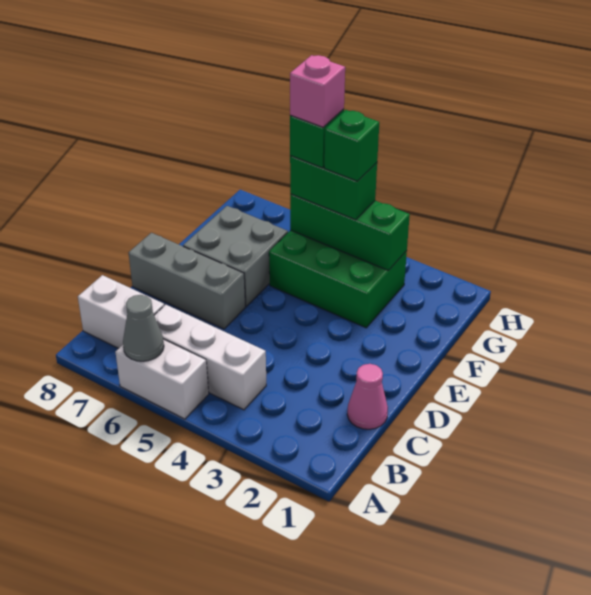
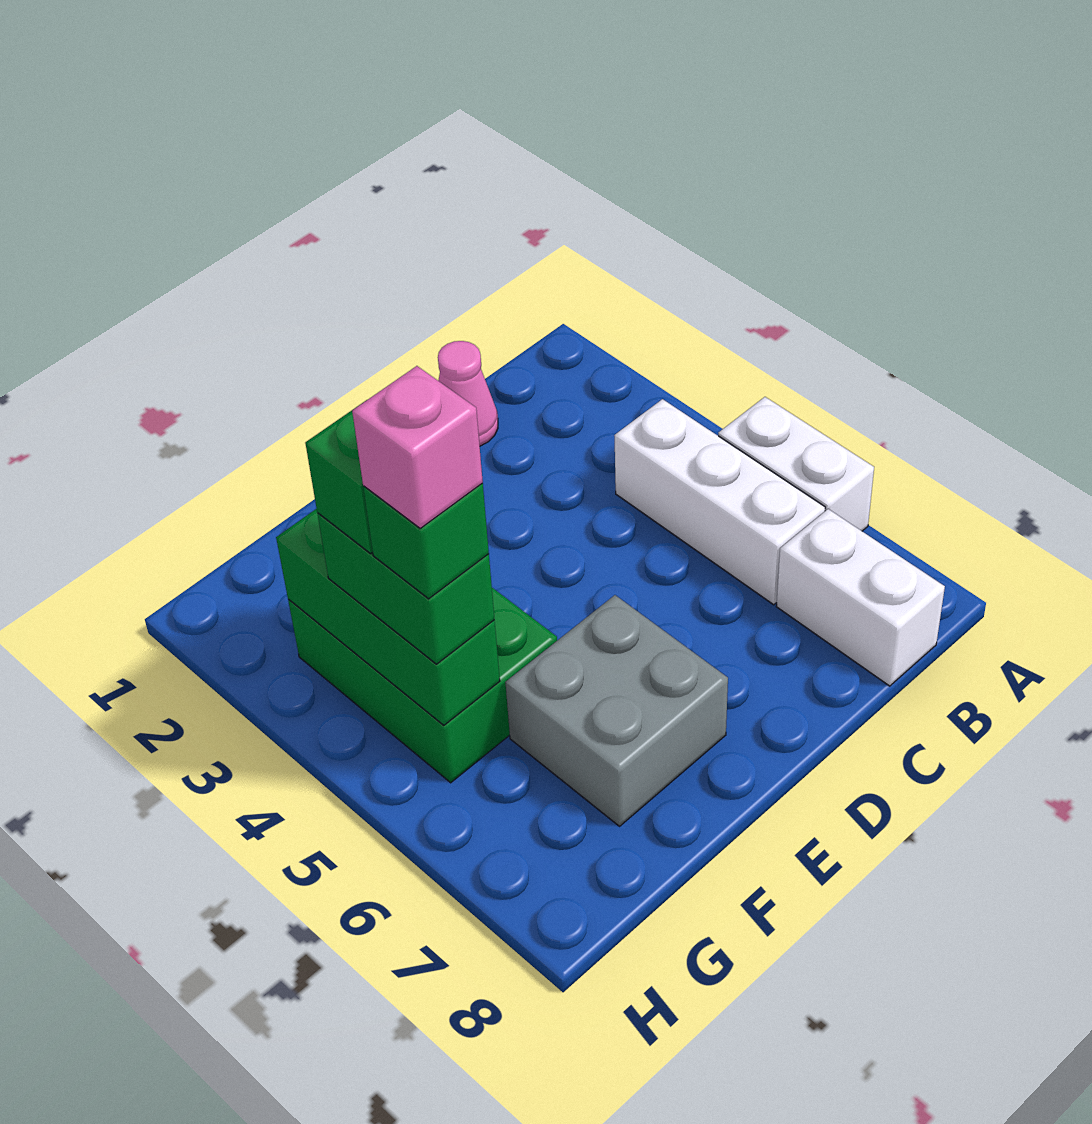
grey cone A6 level 2 -> none
grey brick D6:D8 level 1 -> none

